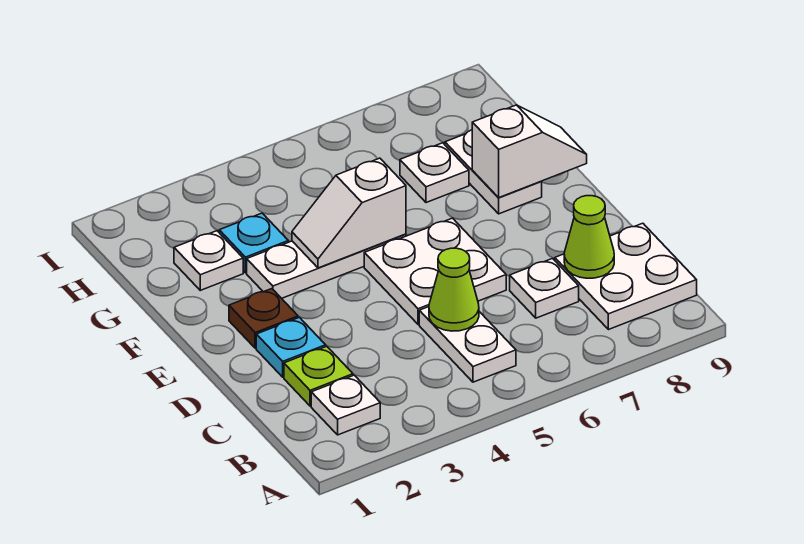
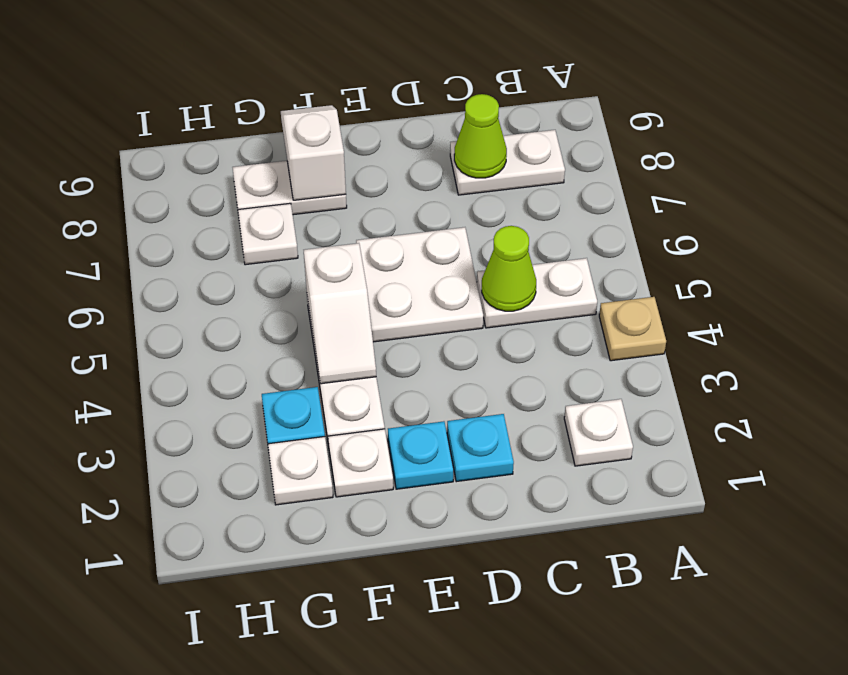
none -> tan plate A4 level 1
white plate B8:C9 level 1 -> white plate B8:C8 level 1
lime plate C2 level 1 -> none
white plate C7 level 1 -> white plate F2 level 1
brown plate E2 level 1 -> cyan plate E2 level 1

